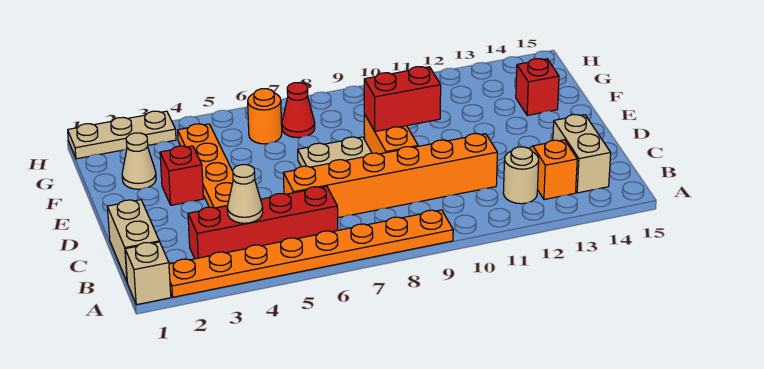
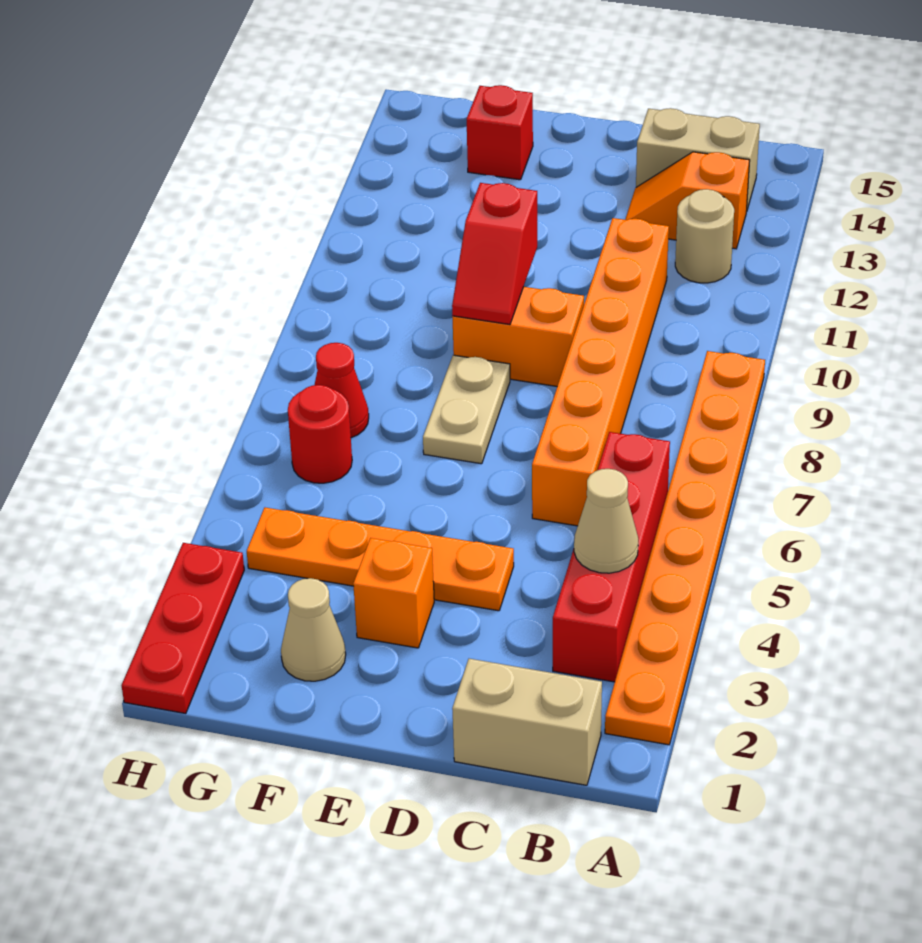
tan brick A1 level 1 -> none
red brick E3 level 1 -> orange brick E3 level 1
red brick E9:E10 level 2 -> red slope E9:E10 level 2 top 10
orange round brick G6 level 1 -> red round brick G6 level 1
tan plate H1:H3 level 1 -> red plate H1:H3 level 1

